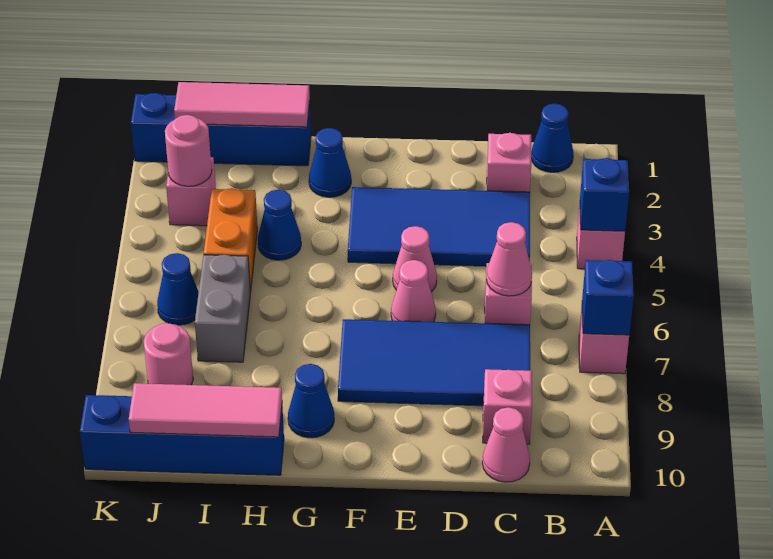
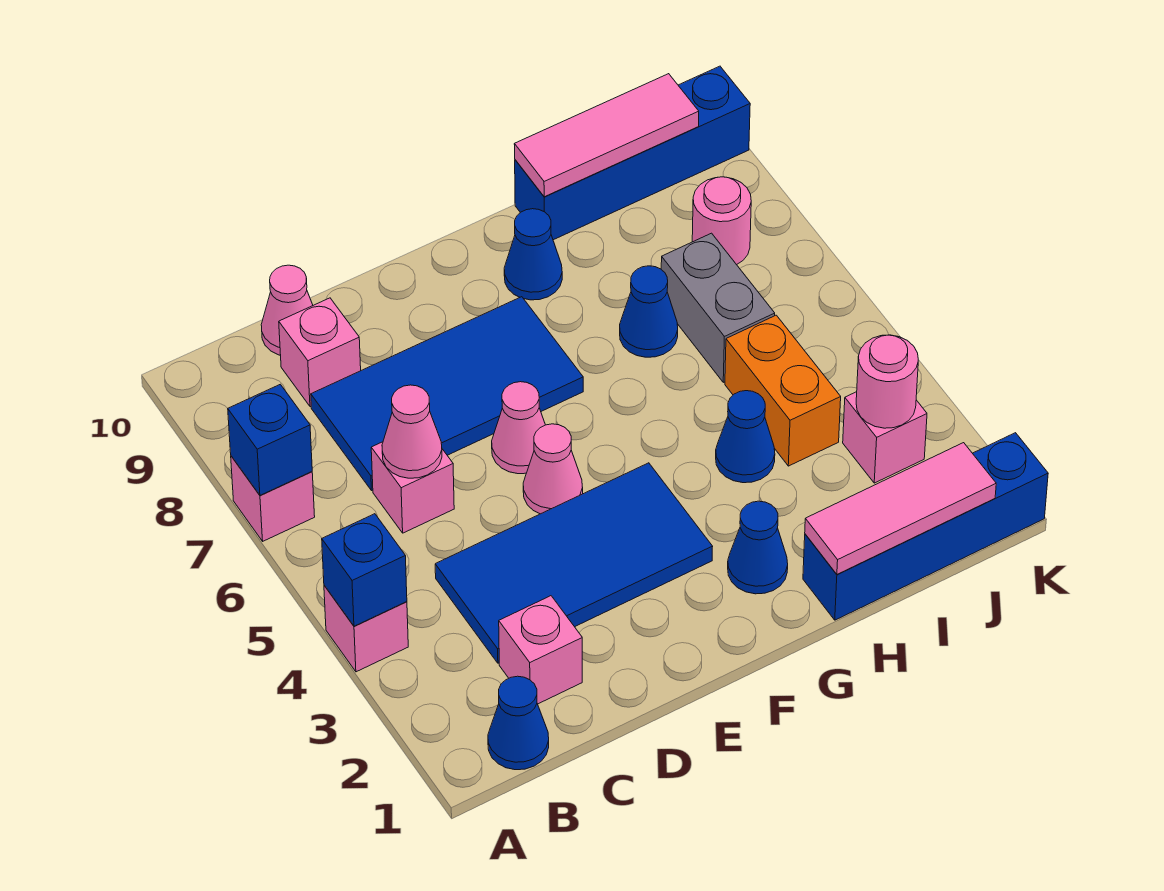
blue cone J6 level 1 -> blue cone H7 level 1

